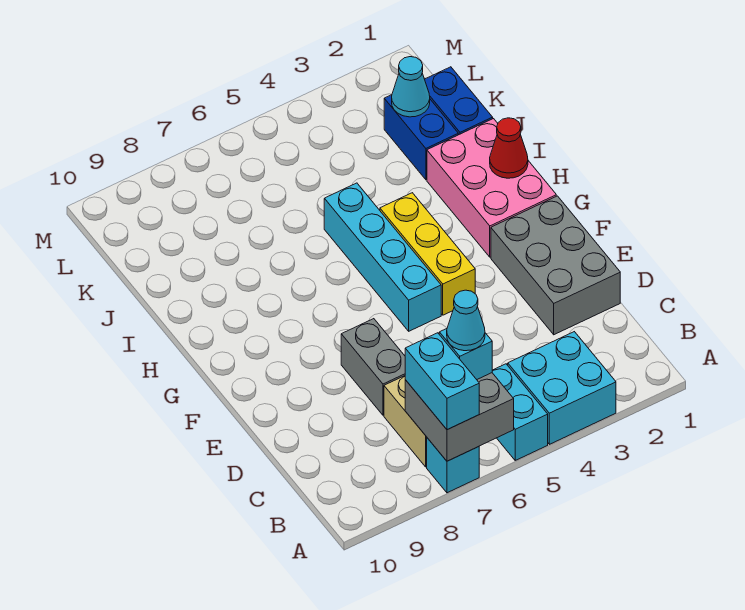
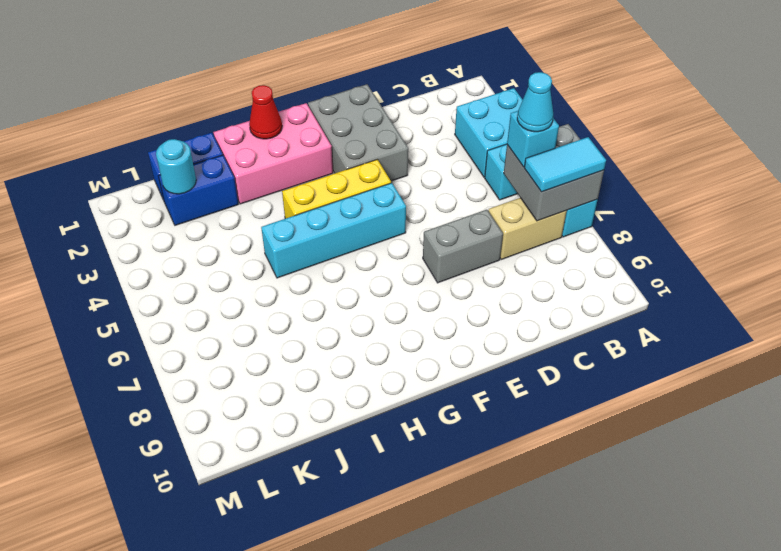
cyan brick A7:B7 level 3 -> cyan tile A7:B7 level 3
grey brick D1:F2 level 1 -> grey brick E1:F3 level 1
cyan cone K2 level 2 -> cyan round brick K2 level 2

